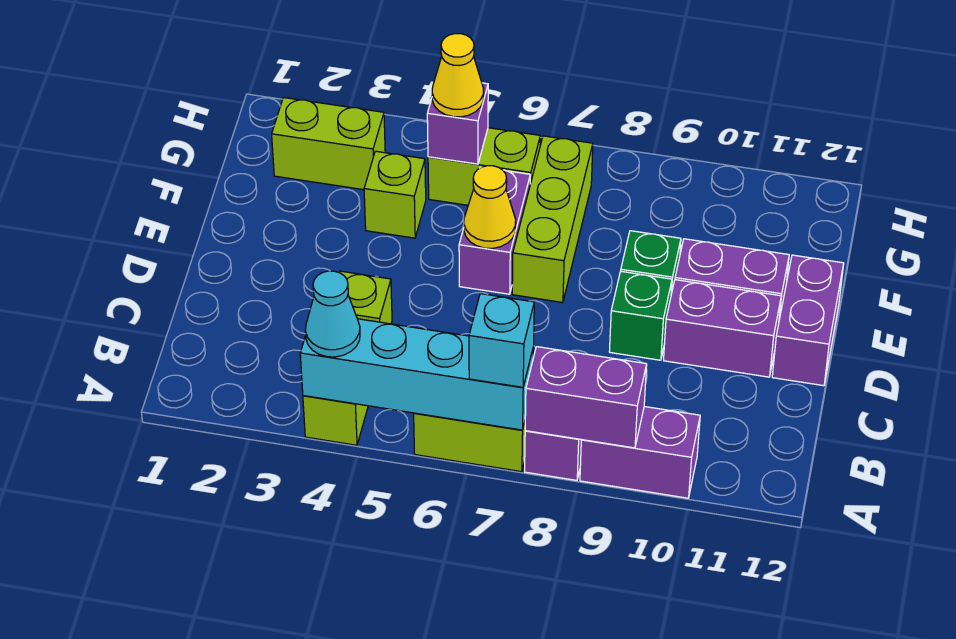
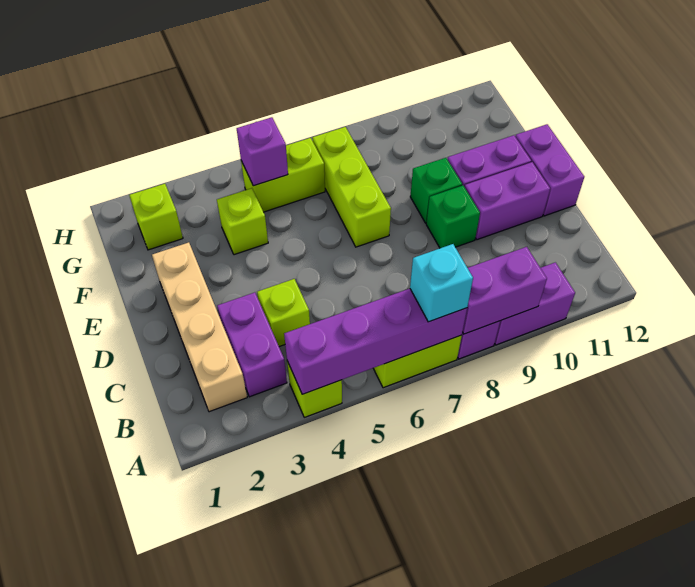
cyan brick A4:A7 level 2 -> purple brick A4:A7 level 2
cyan cone A4 level 3 -> none
none -> tan brick B2:E2 level 1
purple brick E6:F6 level 1 -> purple brick B3:C3 level 1
yellow cone E6 level 2 -> none
lime brick G2:G3 level 1 -> lime brick G2 level 1
yellow cone G5 level 3 -> none

